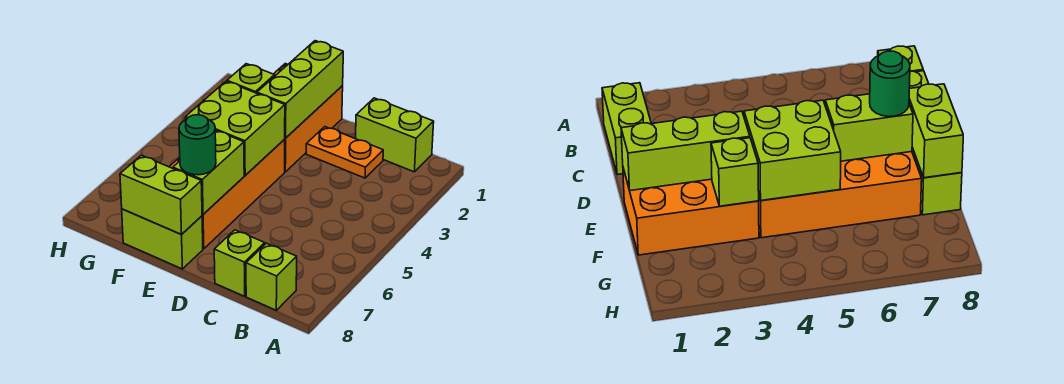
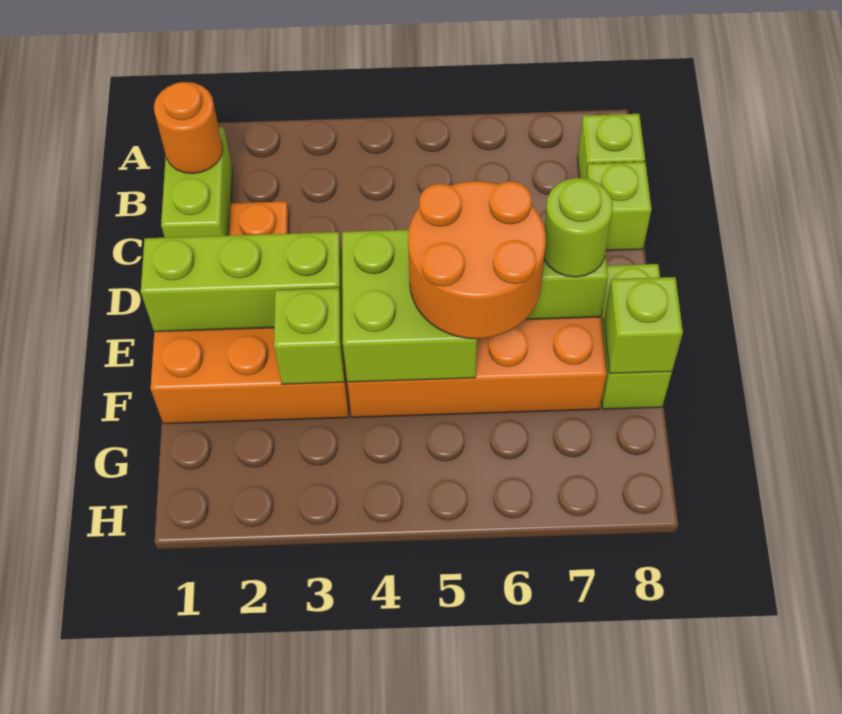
none -> orange round brick B1 level 2
none -> orange round brick E5:F6 level 3
green round brick E7 level 3 -> lime round brick E7 level 3
lime brick E8:F8 level 2 -> lime brick F8 level 2

